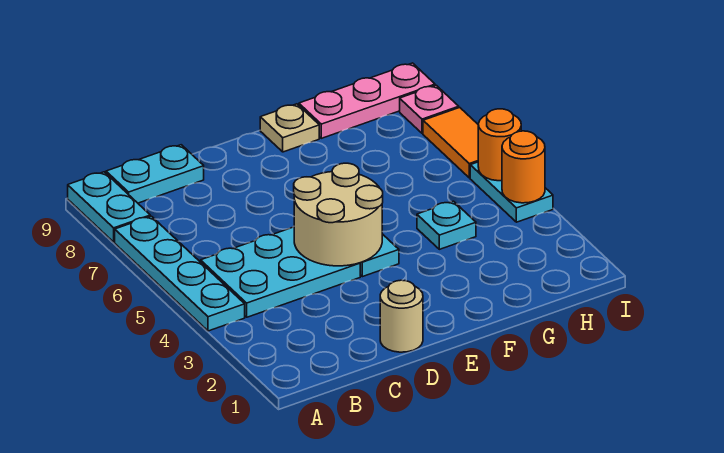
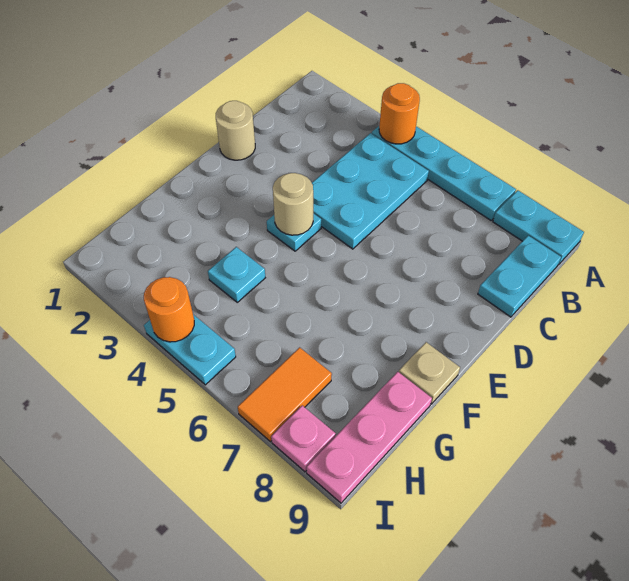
tan round brick D4:E5 level 2 -> tan round brick E4 level 2
orange round brick I5 level 2 -> orange round brick A4 level 2
orange tile I6:I7 level 1 -> orange tile H7:I7 level 1

